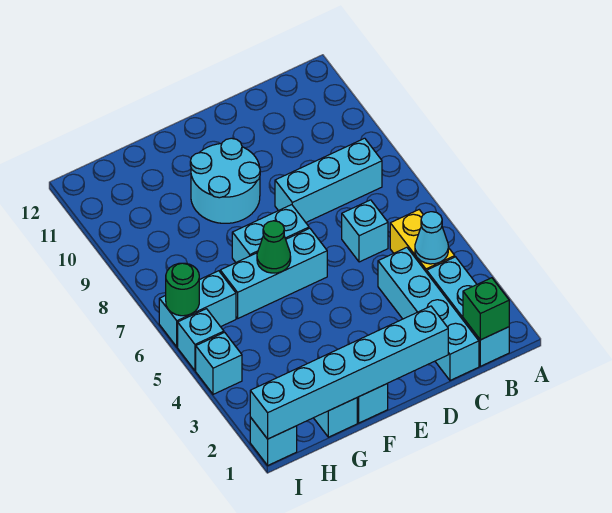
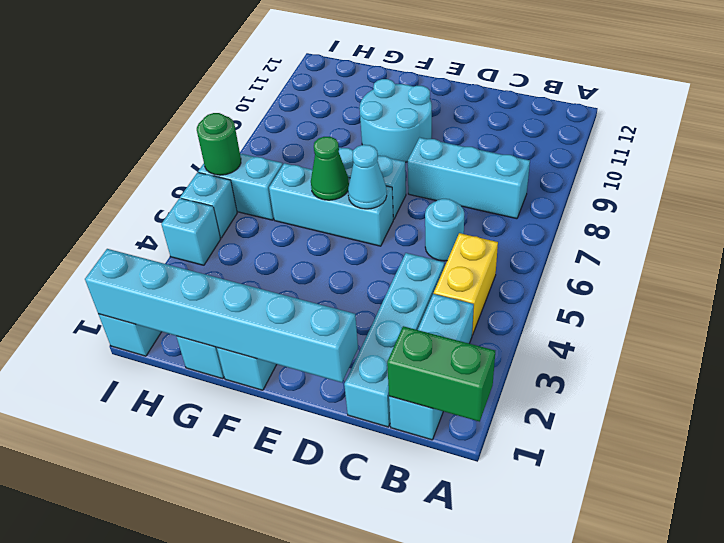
green brick B1 level 2 -> green brick A1:B1 level 2
cyan cone B4 level 2 -> cyan cone E6 level 2
cyan brick C6 level 1 -> cyan round brick C6 level 1

